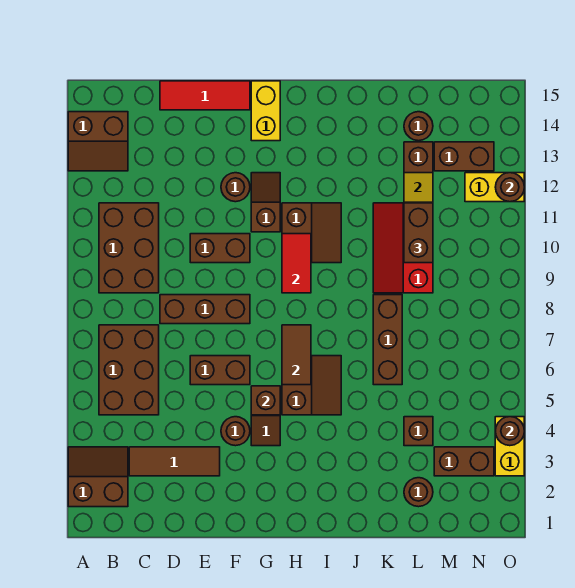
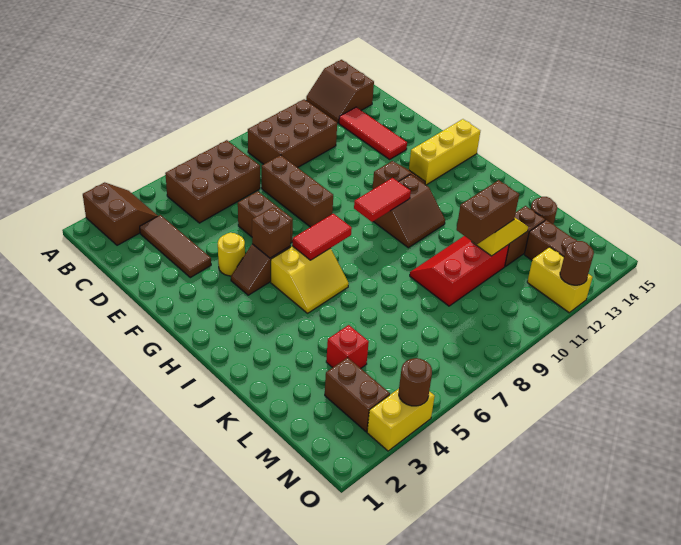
red tile D15:F15 level 1 -> red tile C13:E13 level 1
brown brick E10:F10 level 1 -> none
brown round brick F4 level 1 -> yellow round brick F4 level 1
brown round brick F12 level 1 -> none
yellow brick G14:G15 level 1 -> yellow brick G13:G15 level 1
brown slope H5:I6 level 1 top H -> yellow slope H5:I6 level 1 top H
brown tile H6:H7 level 2 -> red tile H6:H7 level 2
brown brick K6:K8 level 1 -> none
brown round brick L2 level 1 -> none
brown brick L4 level 1 -> red brick L4 level 1

